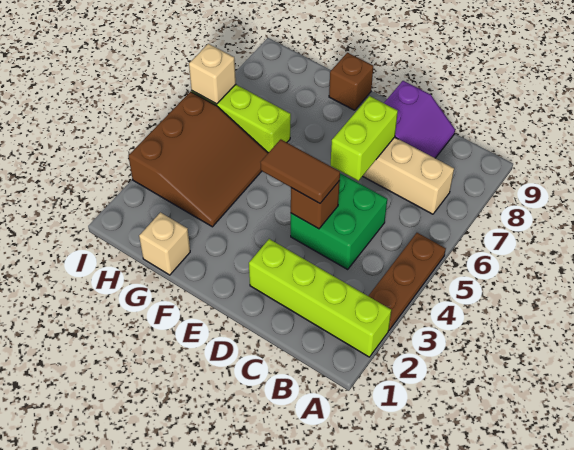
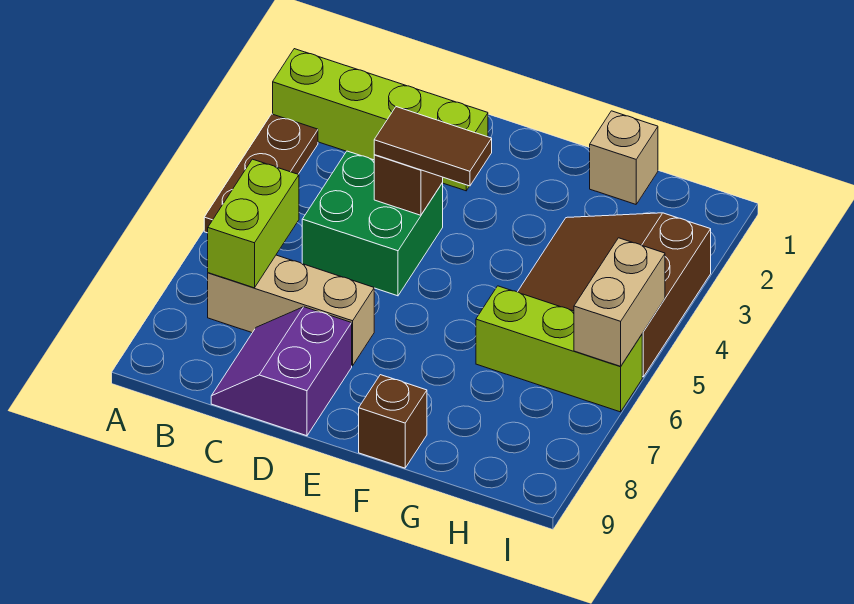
lime brick D6:D7 level 2 -> lime brick B6:B7 level 2
tan brick I6 level 2 -> tan brick I5:I6 level 2

